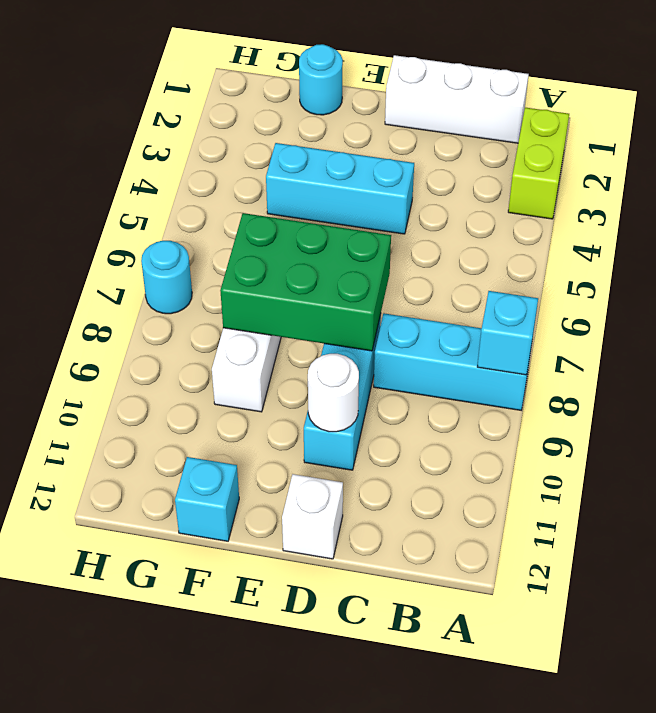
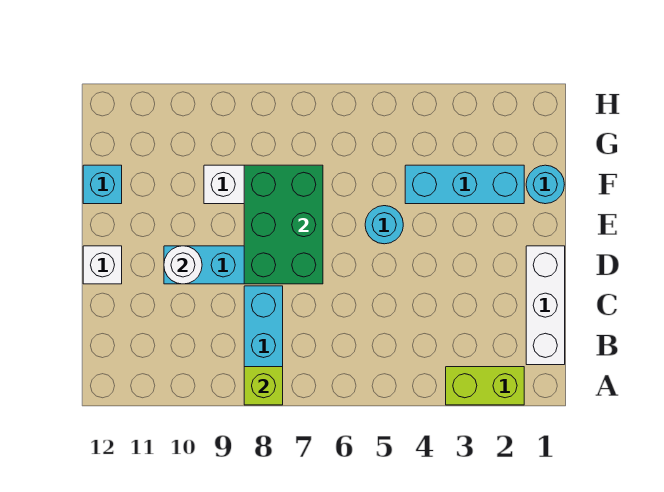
cyan brick A8 level 2 -> lime brick A8 level 2
cyan brick D4:F4 level 1 -> cyan brick F2:F4 level 1
cyan round brick H7 level 1 -> cyan round brick E5 level 1

